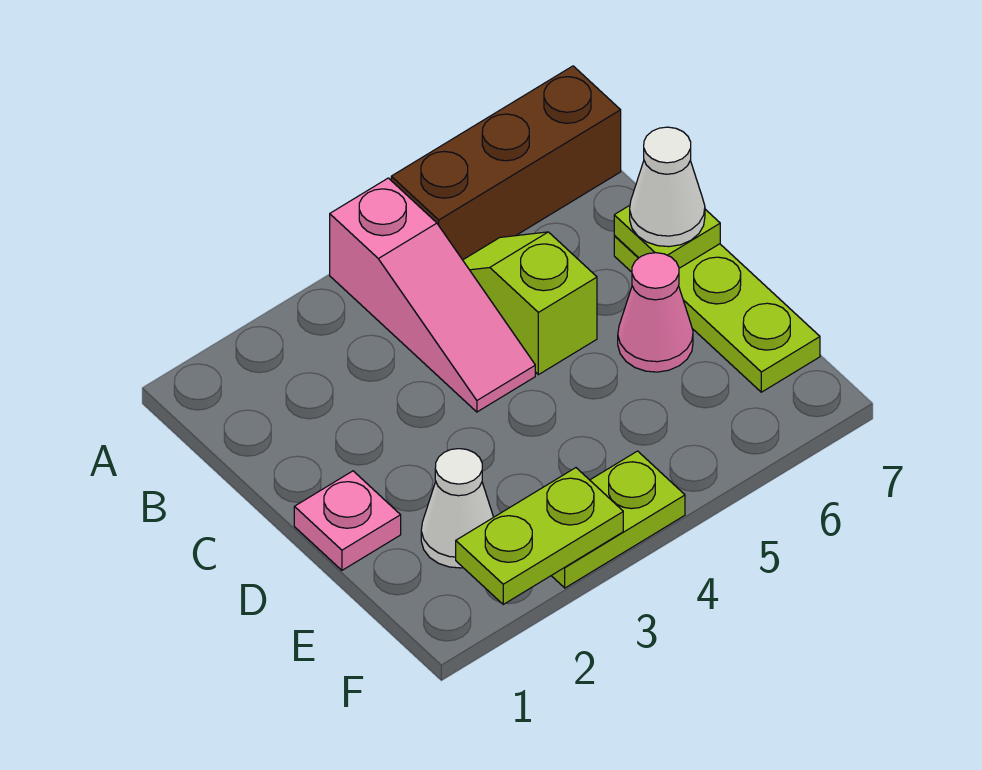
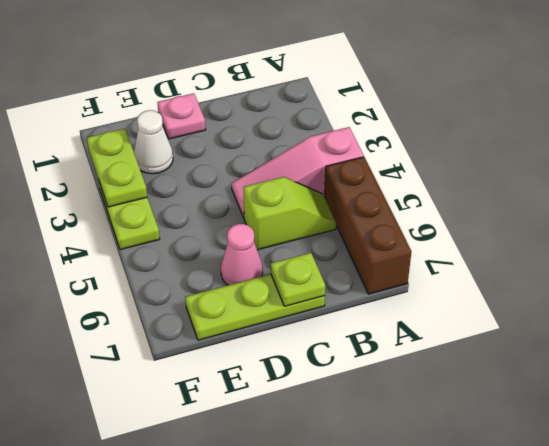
white cone C7 level 3 -> none

